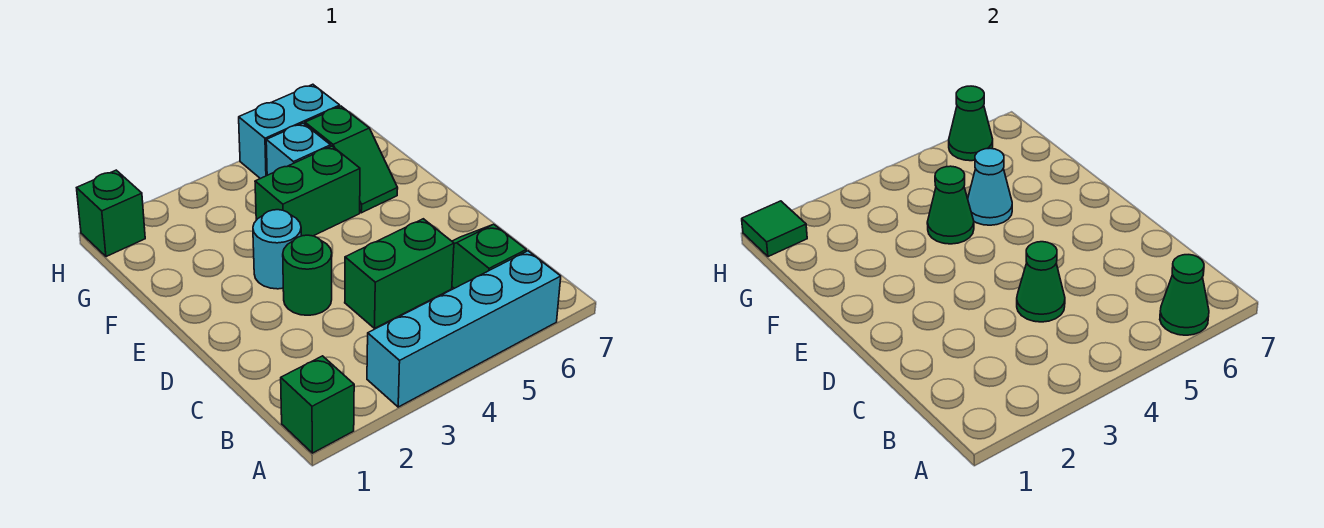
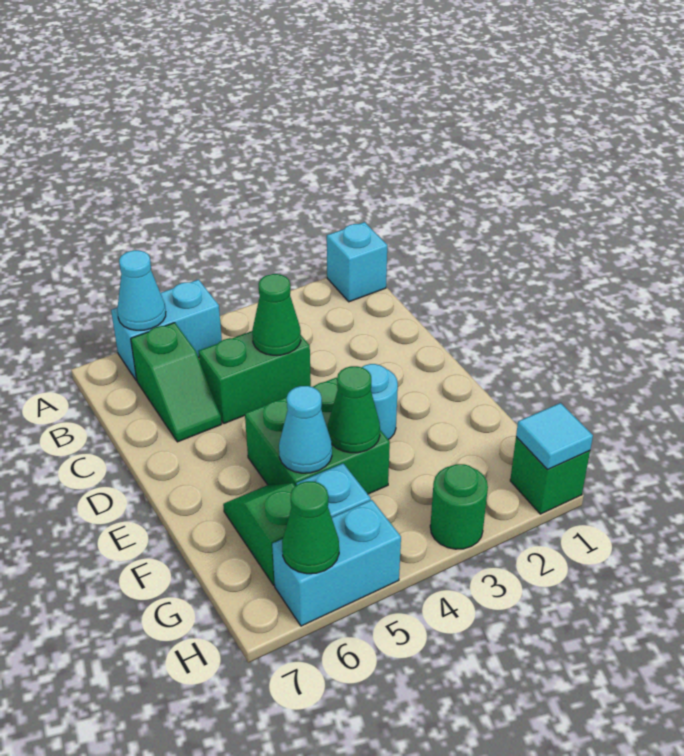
green brick A1 level 1 -> cyan brick A1 level 1
cyan brick A3:A6 level 1 -> cyan brick A5:A6 level 1
green cone A6 level 2 -> cyan cone A6 level 2
green round brick D3 level 1 -> green round brick H3 level 1
green brick F4:F5 level 1 -> green brick E4:F5 level 1
green tile H1 level 2 -> cyan tile H1 level 2

